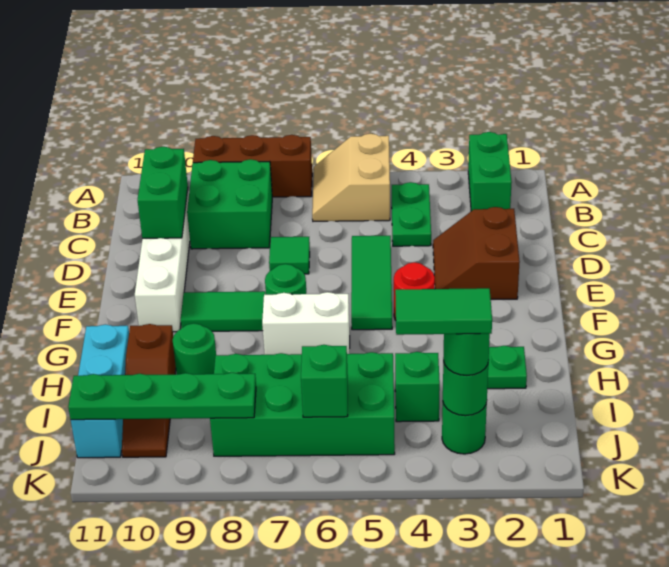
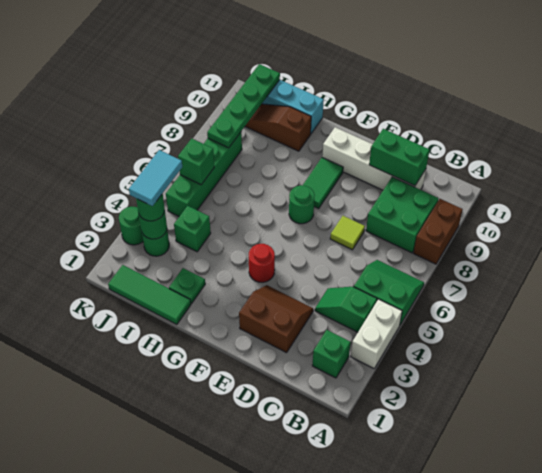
green brick A2:B2 level 1 -> green brick B2 level 1
tan slope A5:B6 level 1 top 5 -> green slope A5:B6 level 1 top 5
brown brick A7:A9 level 1 -> brown brick A8:A9 level 1
green plate B4:C4 level 1 -> green slope B4:C4 level 1 top B
green tile D5:F5 level 1 -> green tile H1:J1 level 1
green tile D7 level 1 -> lime tile D7 level 1
white brick G6:G7 level 1 -> white brick A3:A4 level 1
green round brick H9 level 1 -> green round brick K3 level 1
green brick I5:J8 level 1 -> green brick J5:J8 level 1
green tile J3:J4 level 4 -> cyan tile J3:J4 level 4

